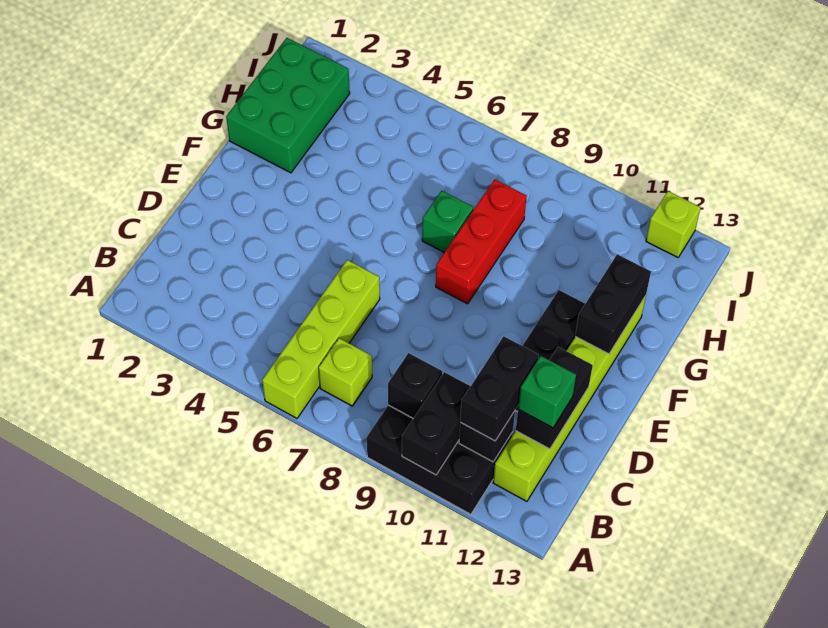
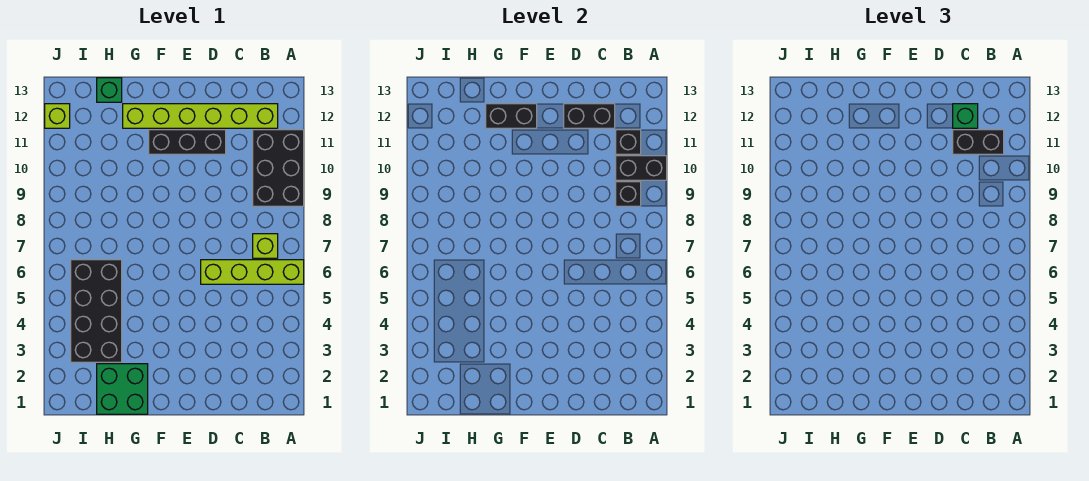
red brick F8:H8 level 1 -> none
green brick G1:I2 level 1 -> green brick G1:H2 level 1
green brick G7 level 1 -> green brick H13 level 1
none -> black brick H3:I6 level 1

